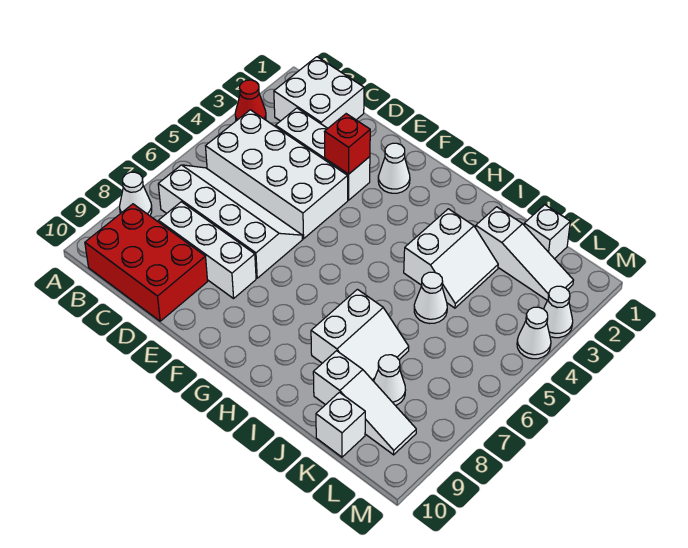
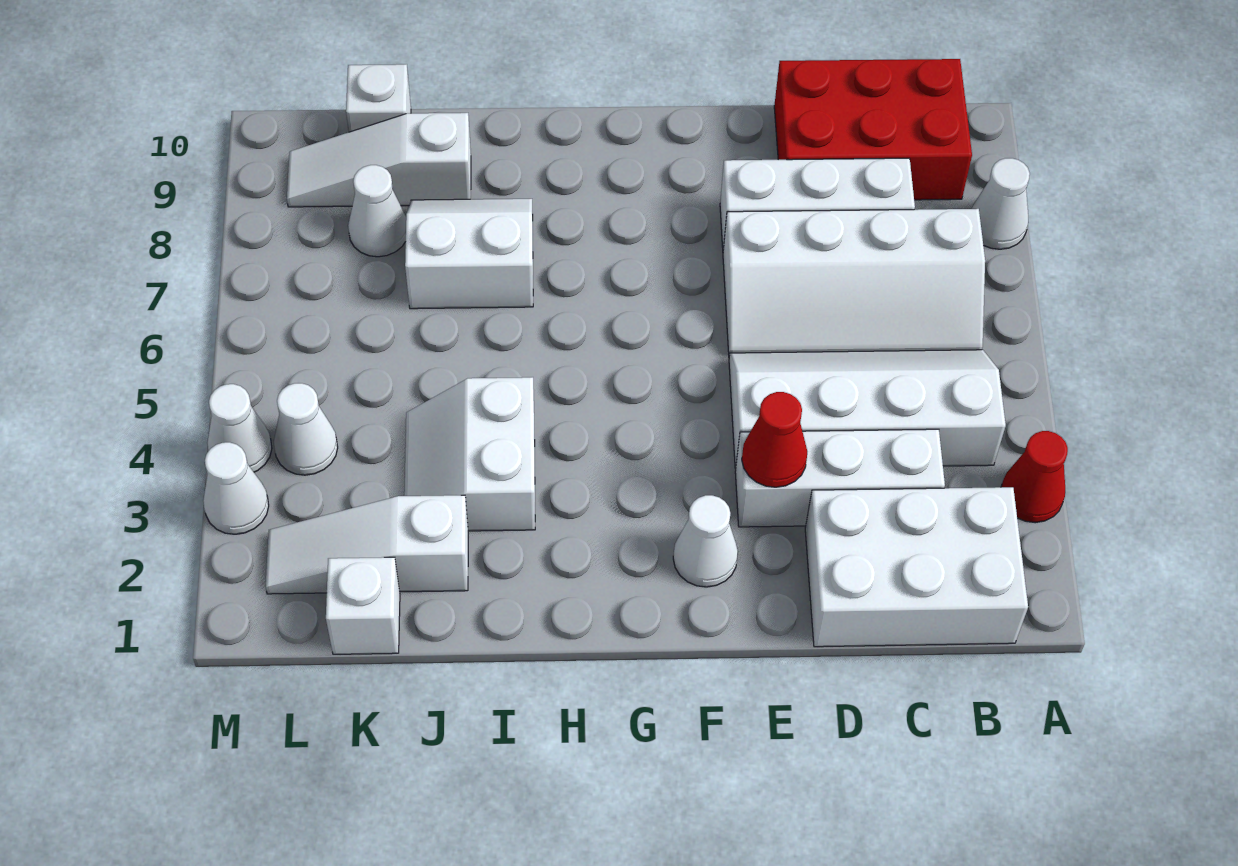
white brick B1:C2 level 1 -> white brick B1:D2 level 1
white brick B4:E5 level 1 -> white slope B4:E5 level 1 top 4
red brick E3 level 2 -> red cone E3 level 2
white slope I7:J8 level 1 top I -> white slope I7:J8 level 1 top 7
white cone J5 level 1 -> white cone L4 level 1

